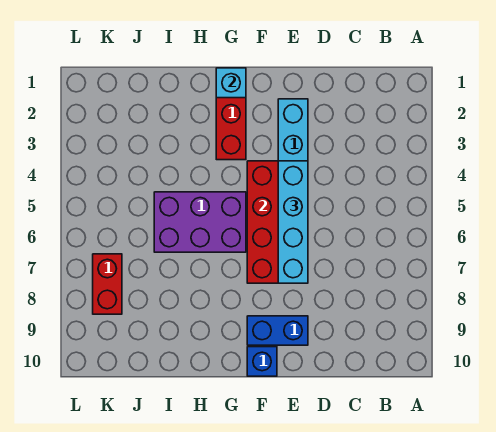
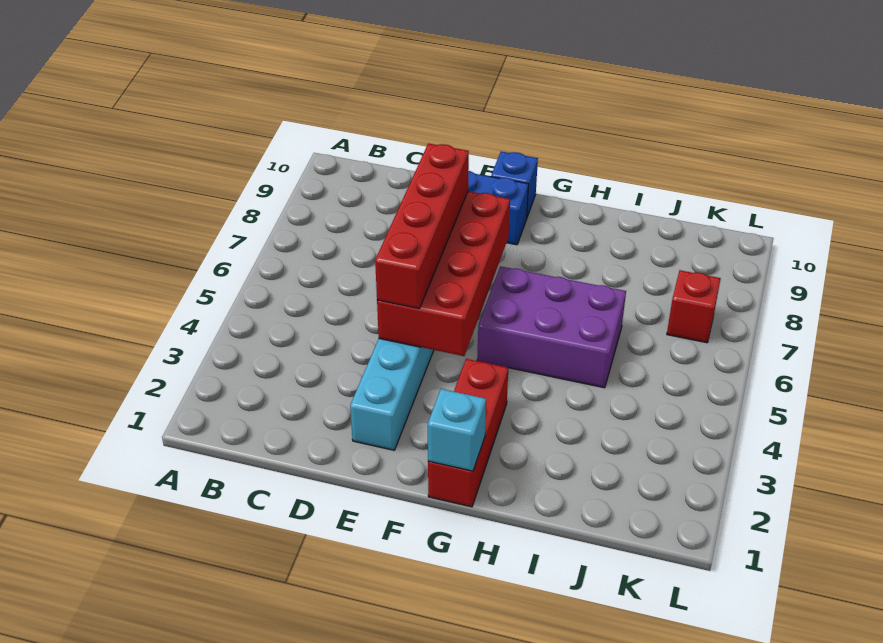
cyan brick E4:E7 level 3 -> red brick E4:E7 level 3
red brick K7:K8 level 1 -> red brick K7 level 1

